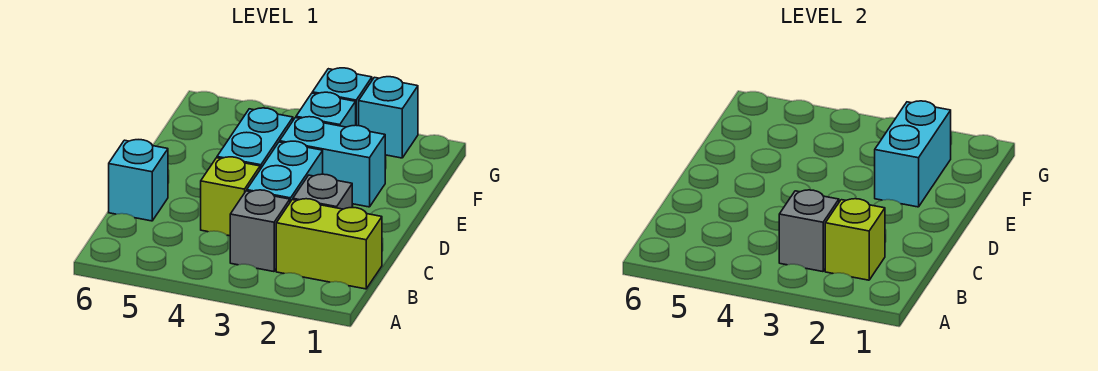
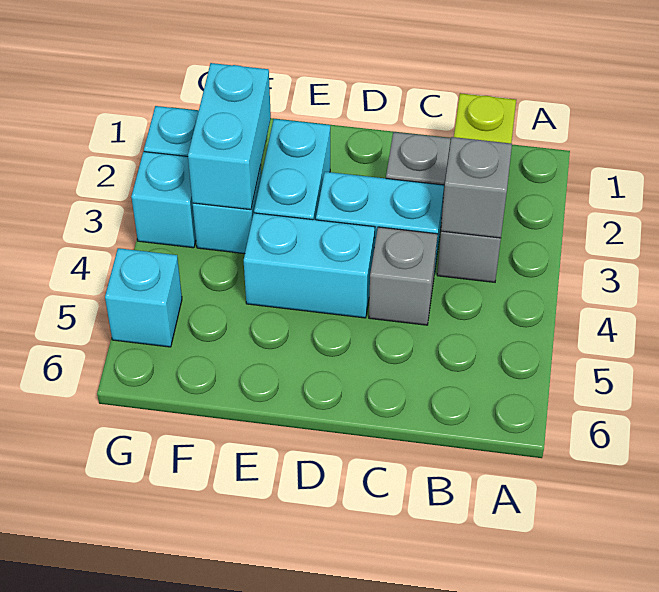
lime brick B2 level 2 -> none
lime brick C4 level 1 -> grey brick C4 level 1
cyan brick C6 level 1 -> cyan brick G5 level 1
cyan brick E2:F2 level 2 -> cyan brick F2:F3 level 2

